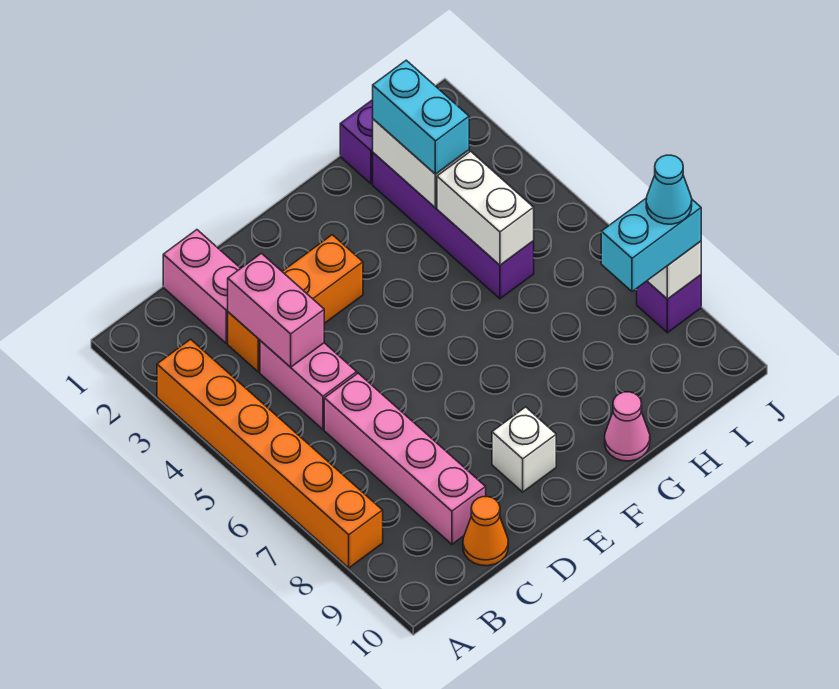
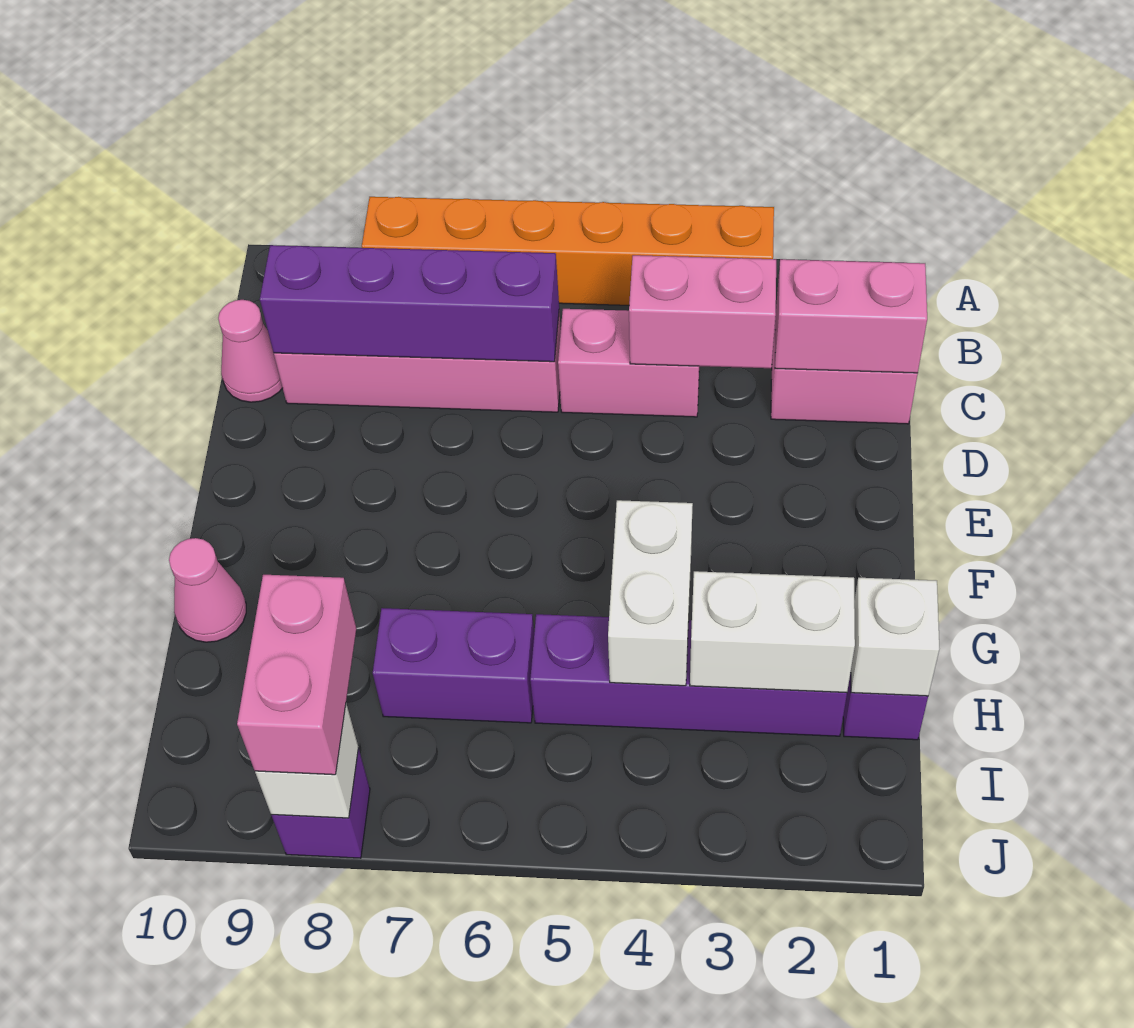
none -> pink brick C1:C2 level 2
orange brick C3:E3 level 1 -> none
none -> purple brick C6:C9 level 2
orange cone C10 level 1 -> pink cone C10 level 1
white brick E9 level 1 -> white brick H1 level 2
cyan brick H2:H3 level 3 -> none
white brick H4:H5 level 2 -> white brick G4:H4 level 2
none -> purple brick H6:H7 level 1
cyan brick I8:J8 level 3 -> pink brick I8:J8 level 3
cyan cone J8 level 4 -> none

